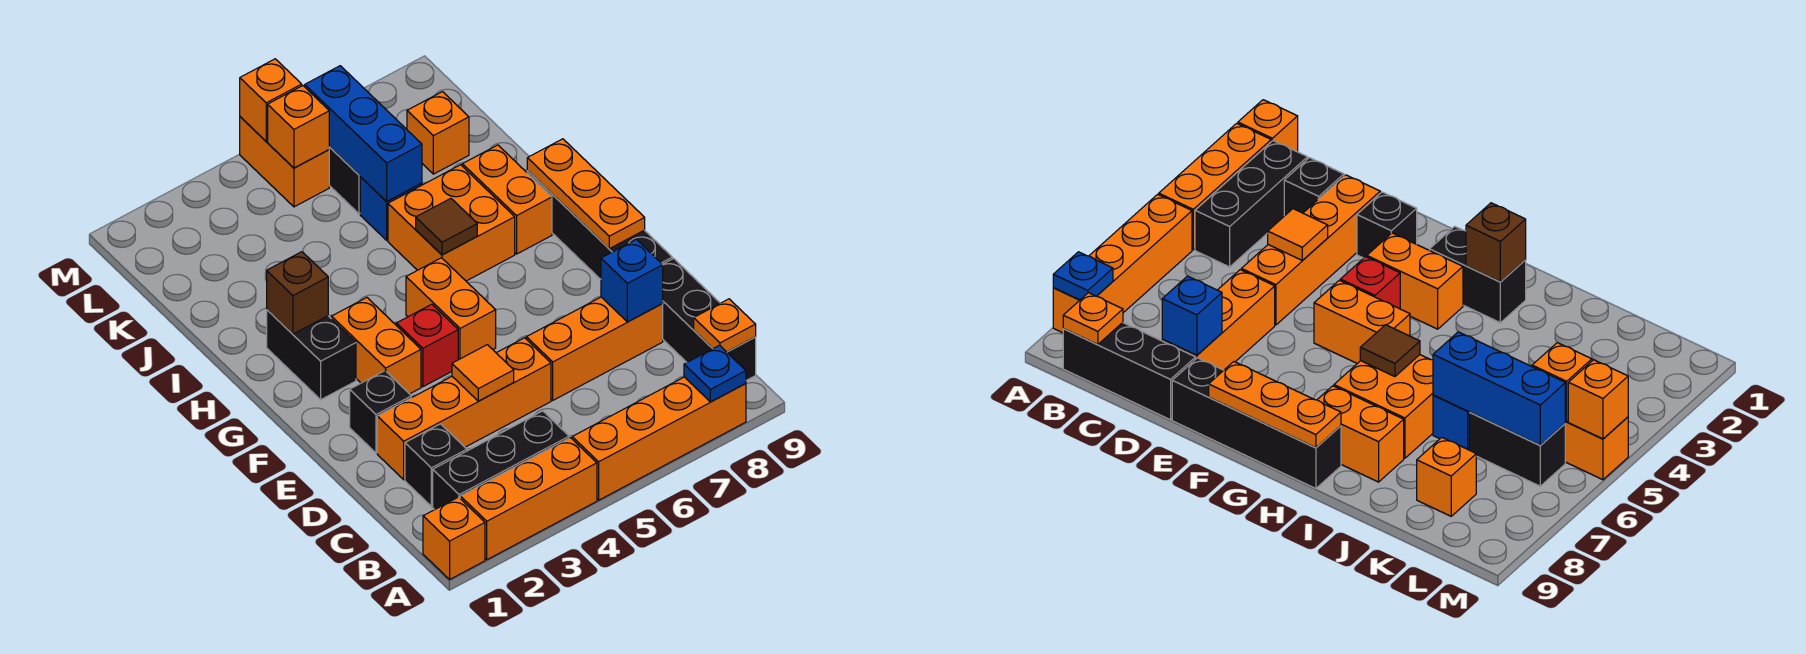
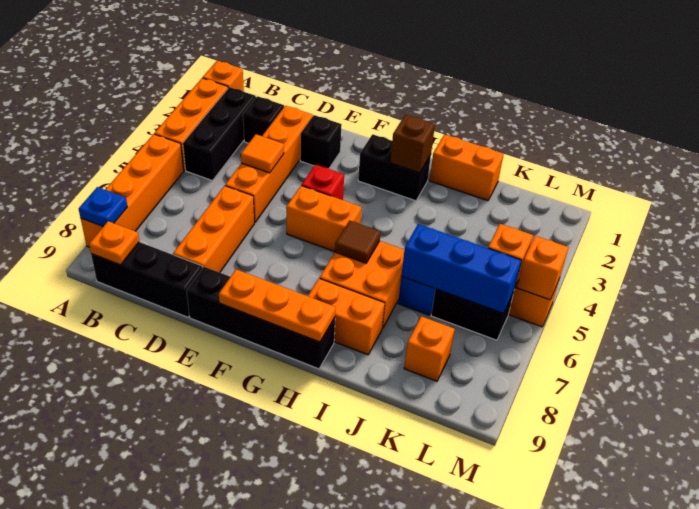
blue brick D8 level 2 -> none
orange brick F3:G3 level 1 -> orange brick I1:J1 level 1

